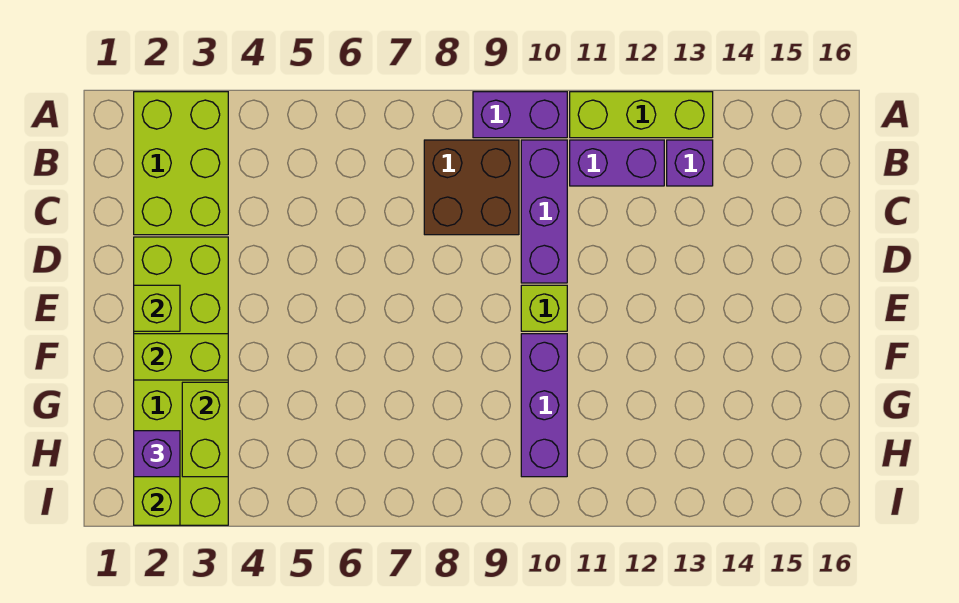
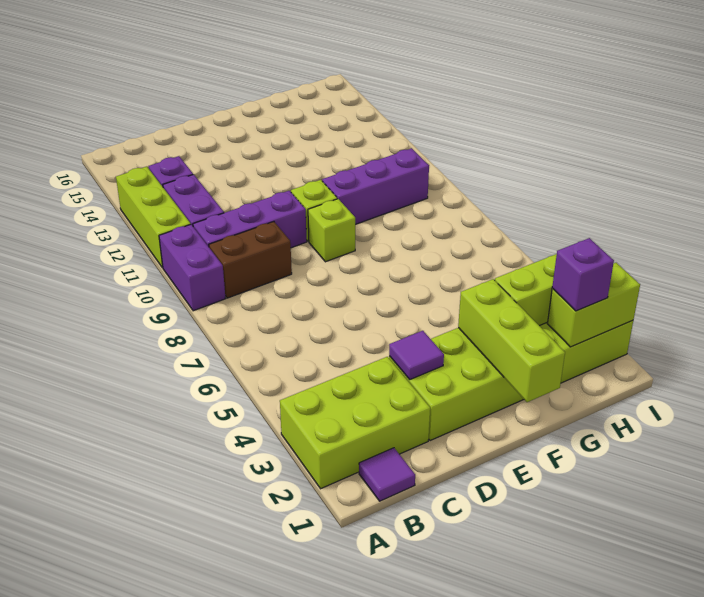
none -> purple tile B1 level 1
brown brick B8:C9 level 1 -> brown brick B9:C9 level 1
none -> purple tile D3 level 2
lime brick E2 level 2 -> lime brick E9 level 1
lime brick F2:F3 level 2 -> lime brick F1:F3 level 2

